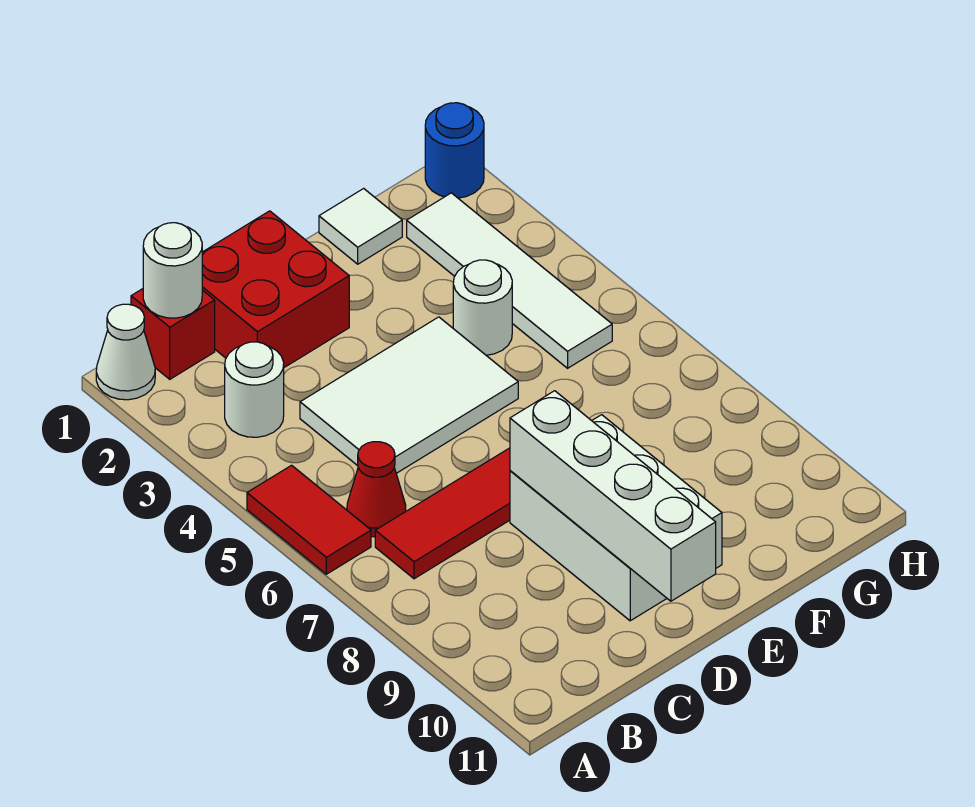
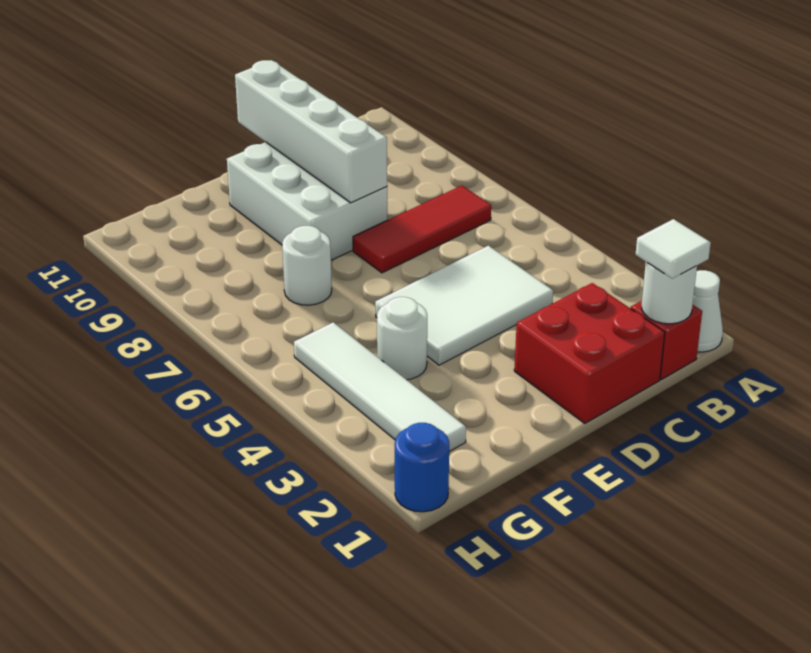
red tile A5:A6 level 1 -> none
white round brick B3 level 1 -> white round brick F7 level 1
red cone B6 level 1 -> none
white tile F1 level 1 -> white tile B1 level 3

